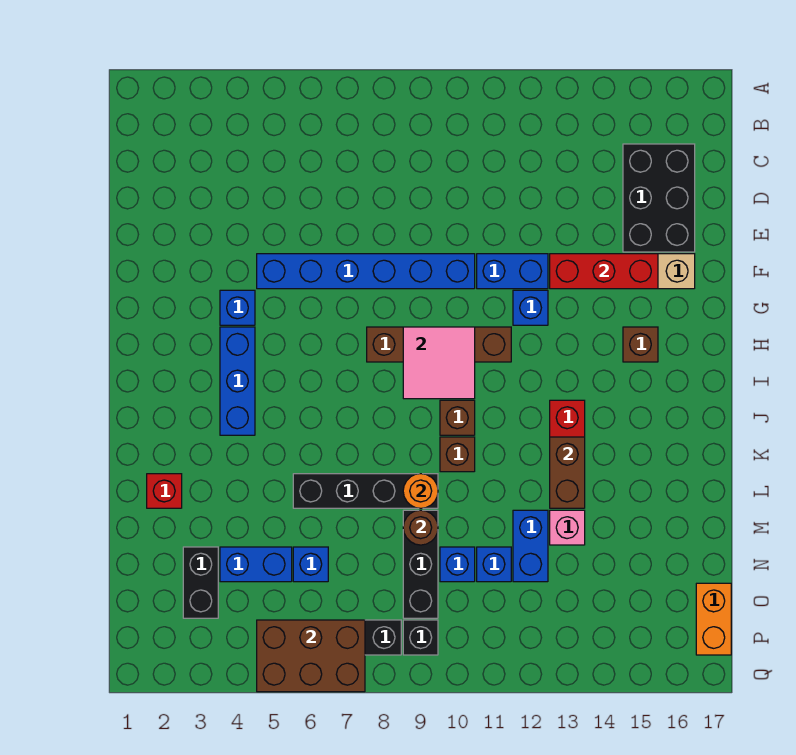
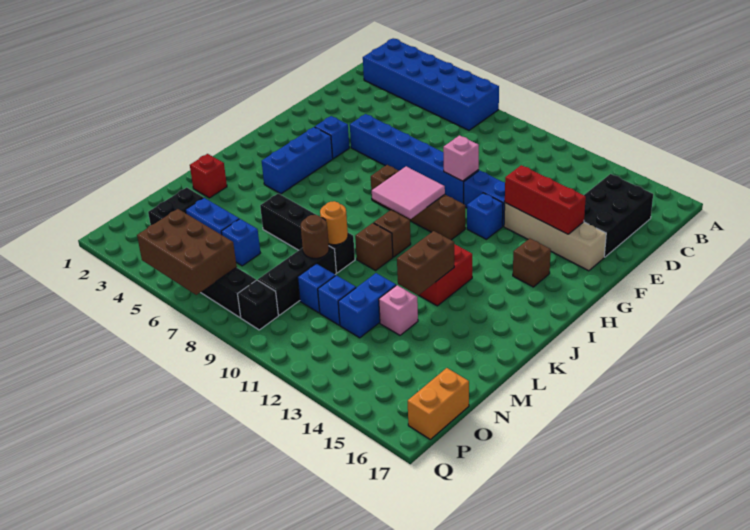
none -> blue brick A2:B7 level 1
none -> pink brick F10 level 2

